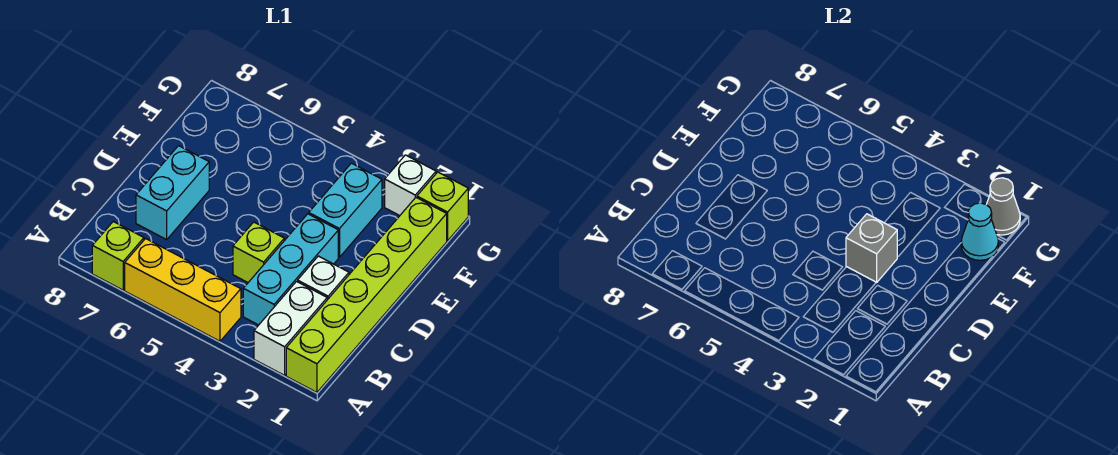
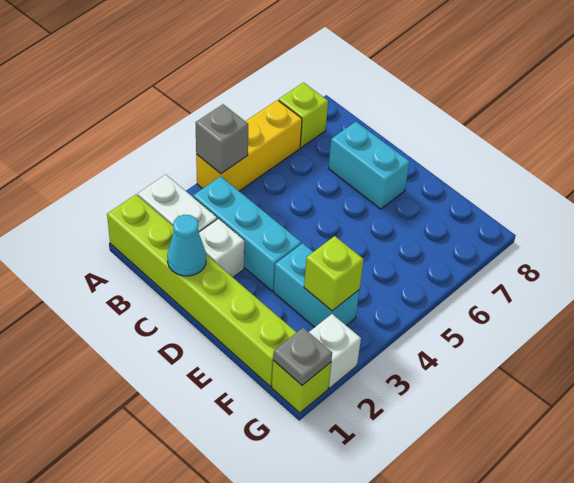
lime brick C4 level 1 -> lime brick F3 level 2
grey brick D3 level 2 -> grey brick A4 level 2
cyan cone F1 level 2 -> cyan cone C1 level 2
grey cone G1 level 2 -> grey plate G1 level 2

